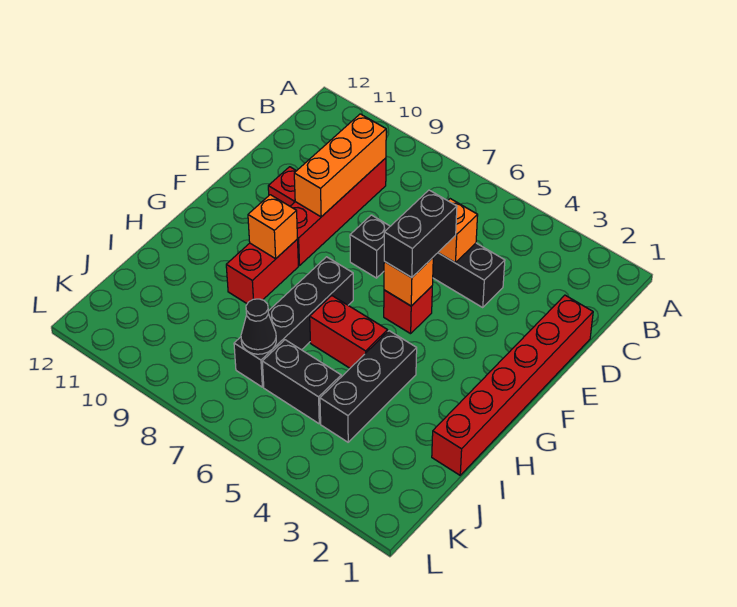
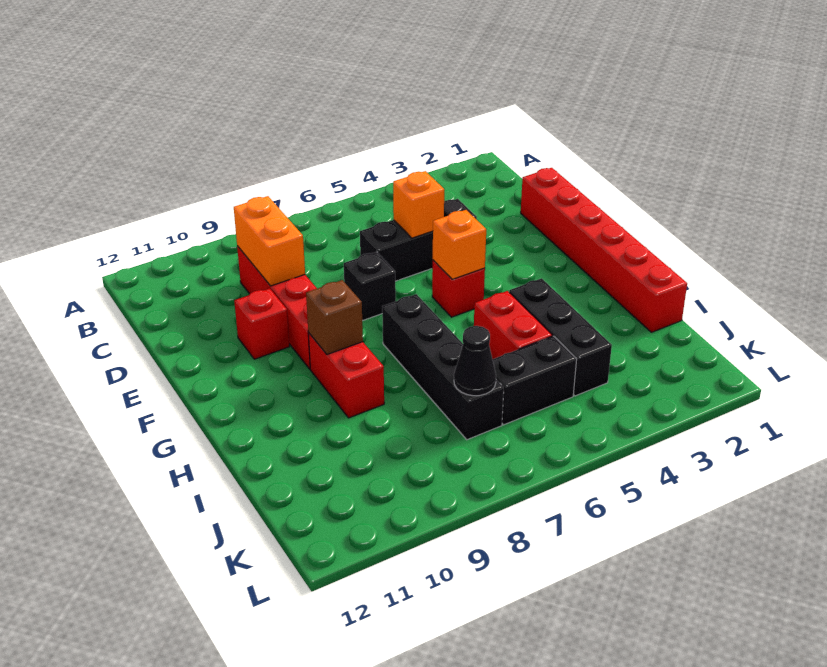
orange brick C9:E9 level 2 -> orange brick C9:D9 level 2
black brick E5:F5 level 3 -> none
orange brick G9 level 2 -> brown brick G9 level 2
red brick H5:H6 level 1 -> red brick H5:I5 level 1

